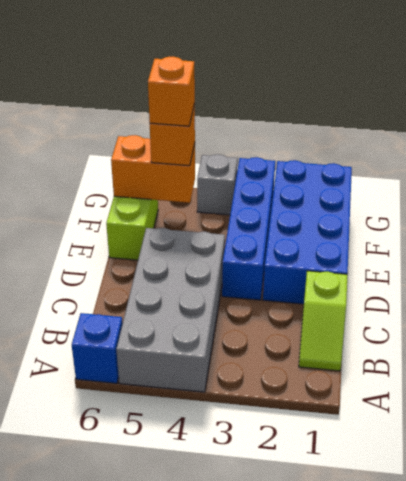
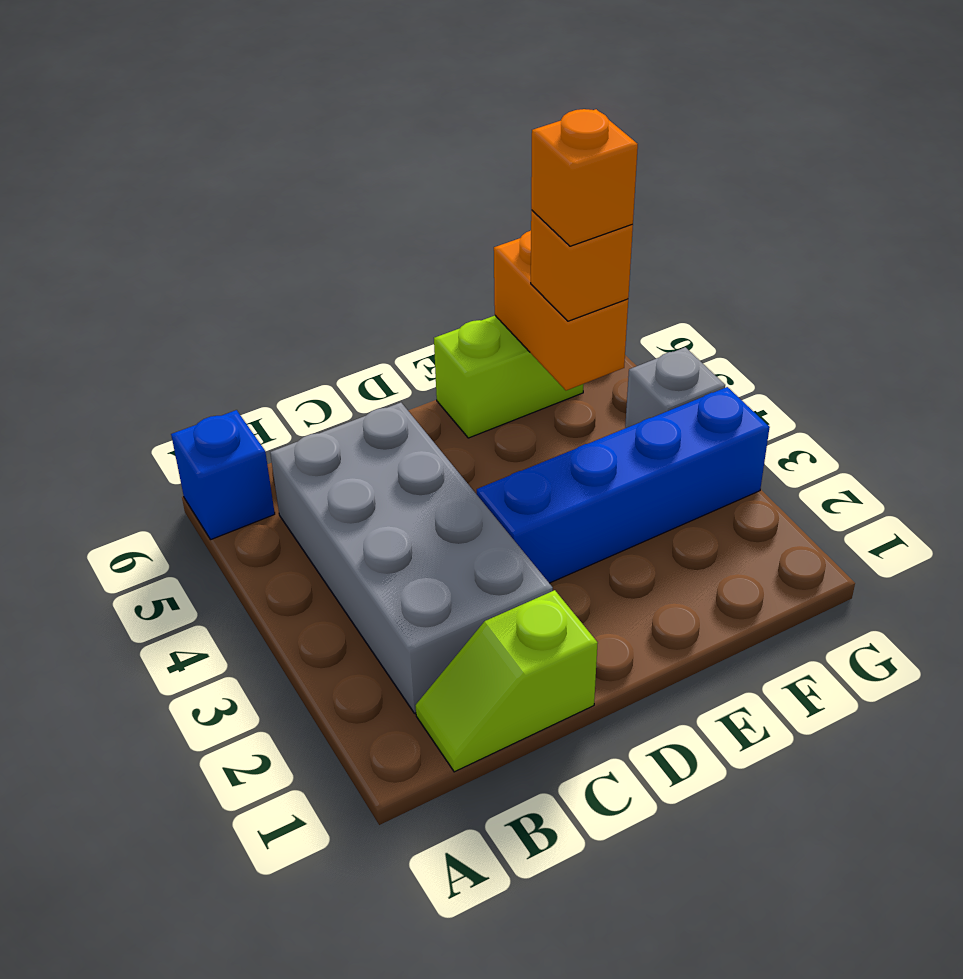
grey brick A4:D5 level 1 -> grey brick B2:C5 level 1
blue brick D1:G2 level 1 -> none

